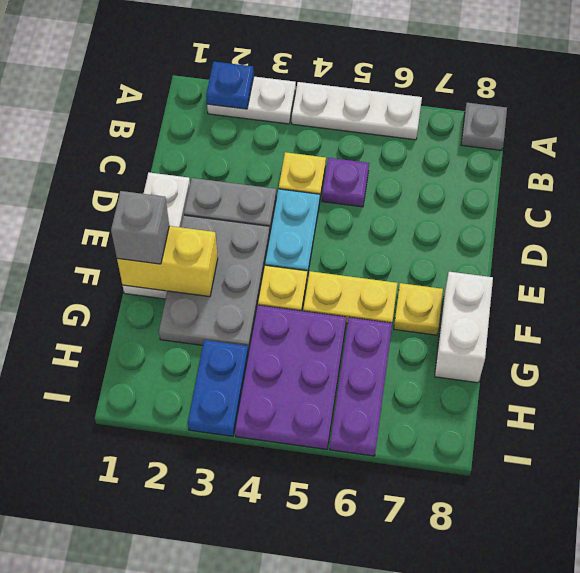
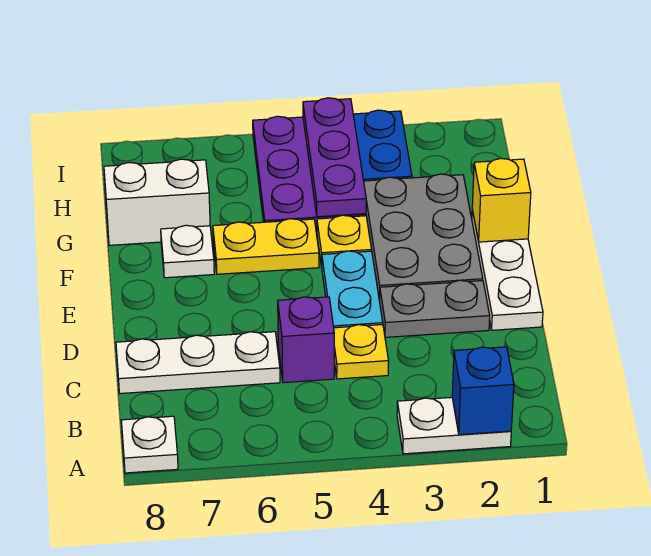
blue plate A2 level 2 -> blue brick A2 level 2
white plate A4:A6 level 1 -> white plate C6:C8 level 1
grey plate A8 level 1 -> white plate A8 level 1
purple plate C5 level 1 -> purple brick C5 level 1
yellow brick F1:F2 level 2 -> yellow brick F1 level 2
grey brick F1 level 3 -> none
yellow plate F7 level 1 -> white plate F7 level 1
white brick F8:G8 level 1 -> white brick G7:G8 level 1
purple plate G6:I6 level 1 -> purple plate G4:I4 level 2

